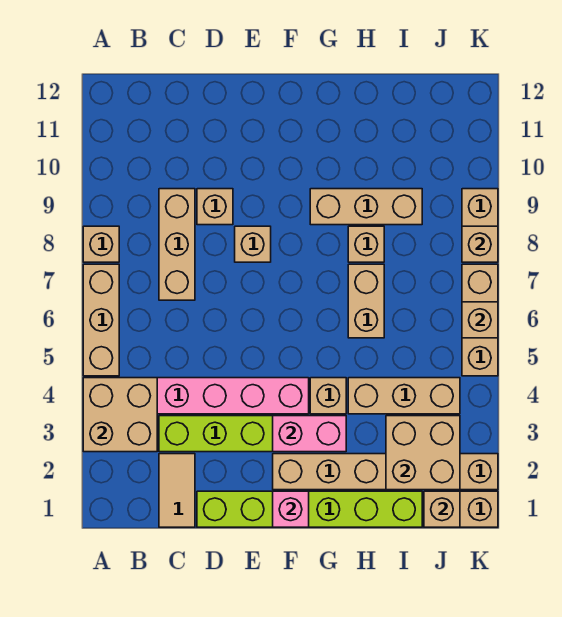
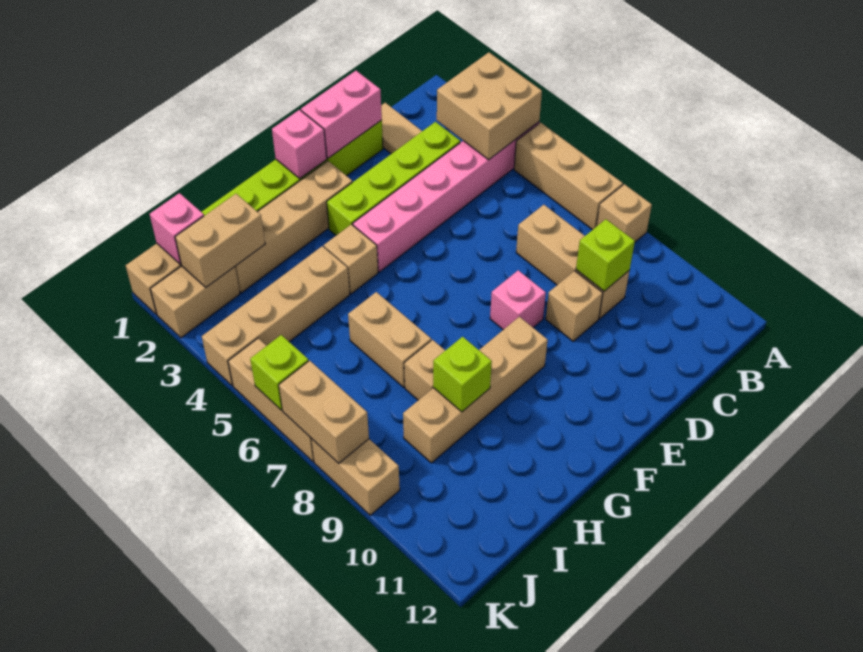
none -> lime brick C9 level 2
tan brick E8 level 1 -> pink brick E8 level 1
pink brick F3:G3 level 2 -> pink brick D1:E1 level 2
tan brick G9:I9 level 1 -> tan brick F9:I9 level 1
tan brick H4:J4 level 1 -> tan brick H4:K4 level 1
none -> lime brick H9 level 2
tan brick I2:J3 level 2 -> tan brick I2:J2 level 2
tan brick J1 level 2 -> pink brick J1 level 2
tan brick K6 level 2 -> lime brick K6 level 2
tan brick K8 level 2 -> tan brick K7:K8 level 2

